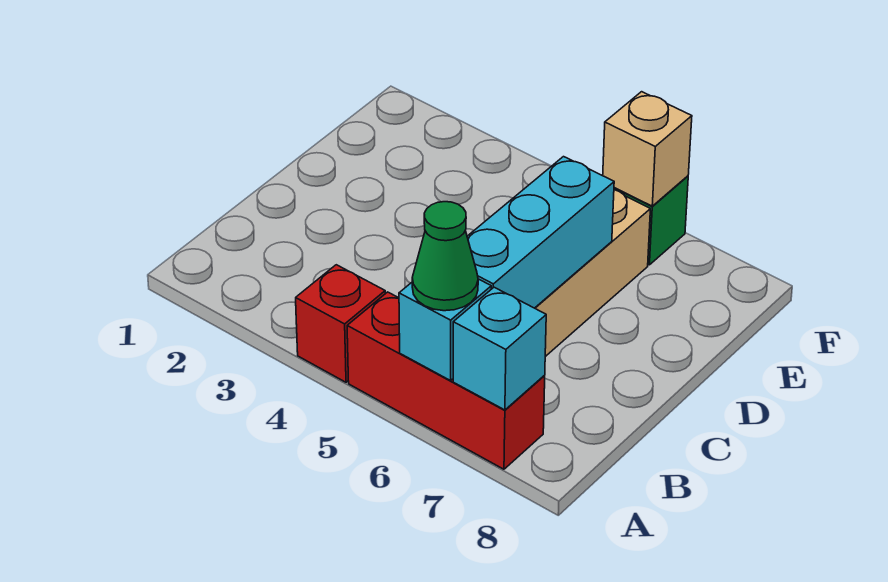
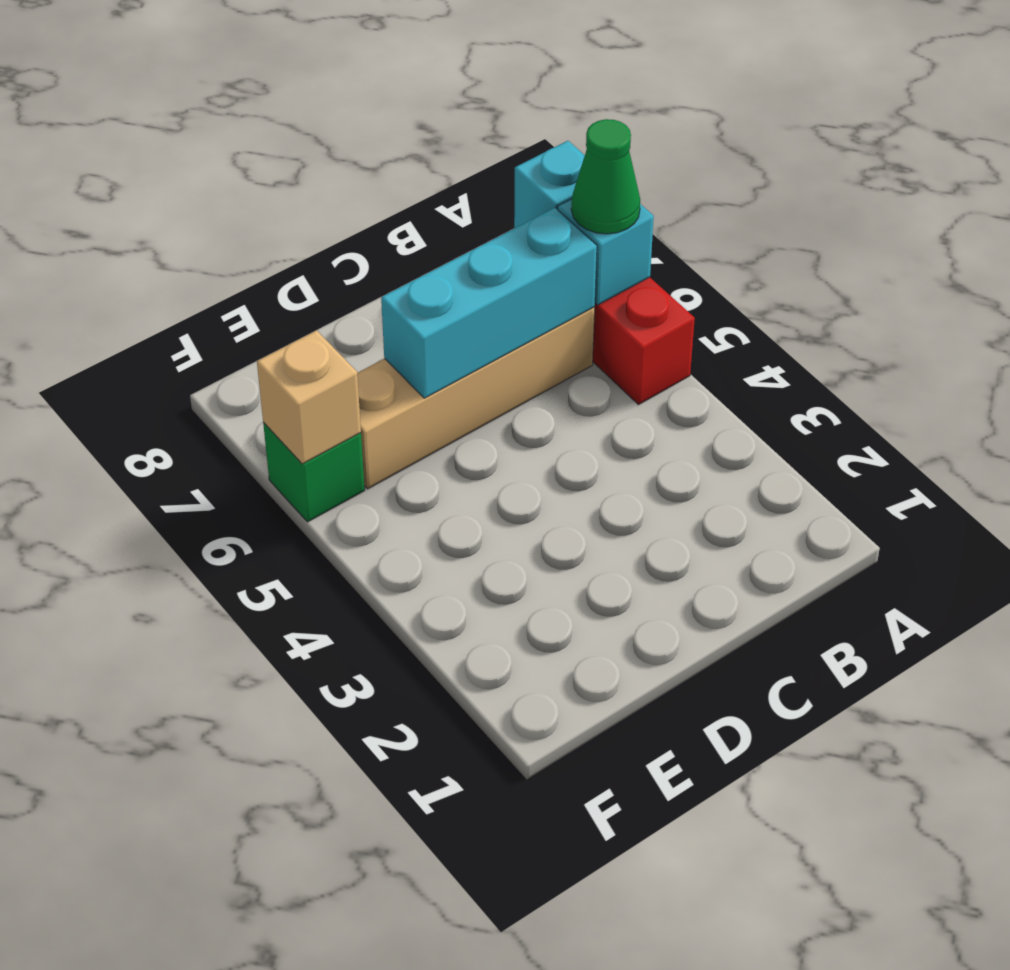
red brick A4 level 1 -> none

